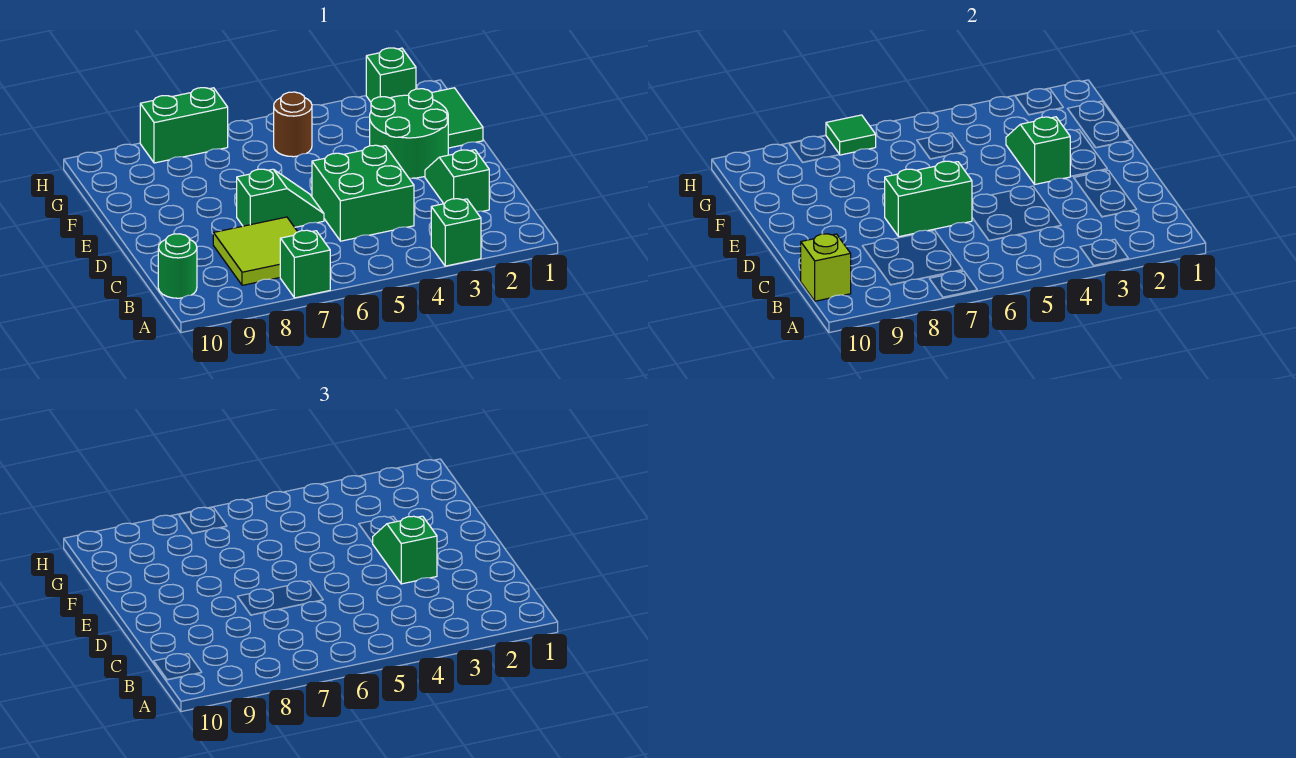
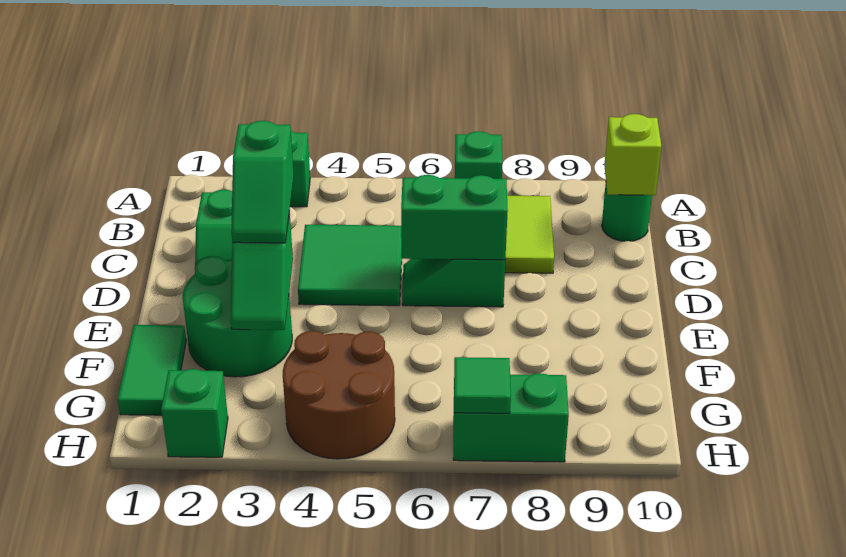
green brick C4:D5 level 1 -> green tile C4:D5 level 1
brown round brick G5 level 1 -> brown round brick G4:H5 level 1

